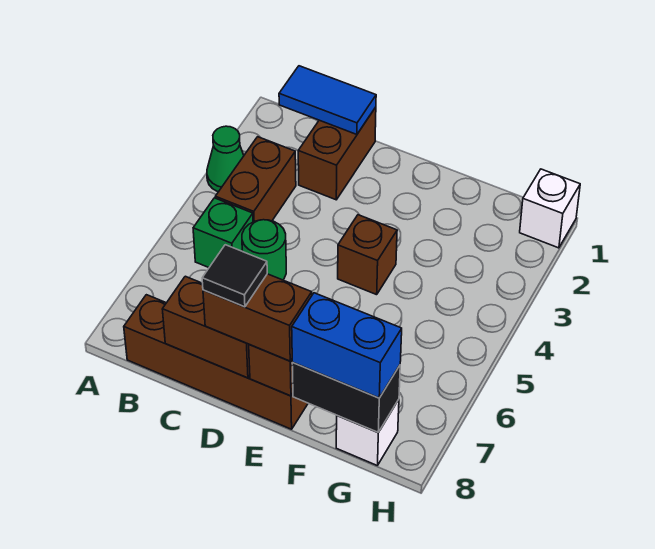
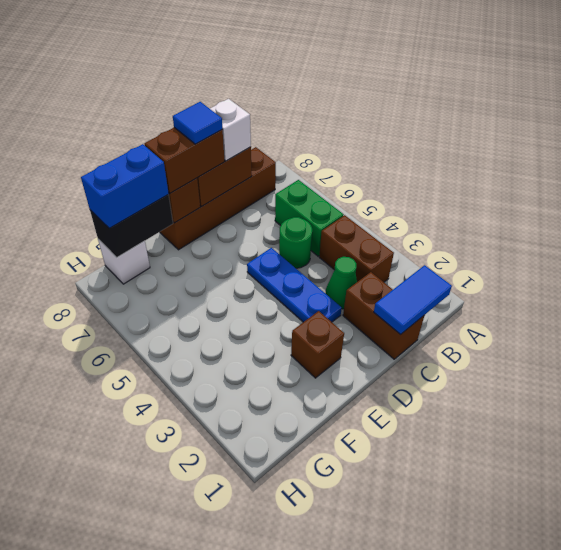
green cone A3 level 1 -> green cone C3 level 1
green brick B5 level 1 -> green brick B5:B6 level 1
none -> blue plate D3:D5 level 1
black tile D8 level 4 -> blue tile D8 level 4
brown brick E4 level 1 -> brown brick E2 level 1
white brick H1 level 1 -> white brick C8 level 3

